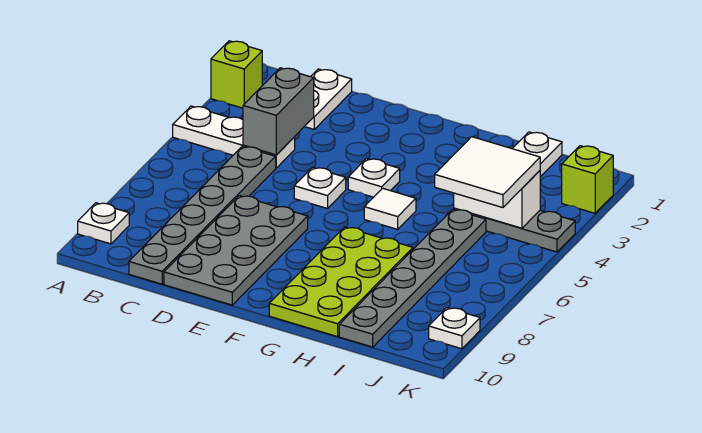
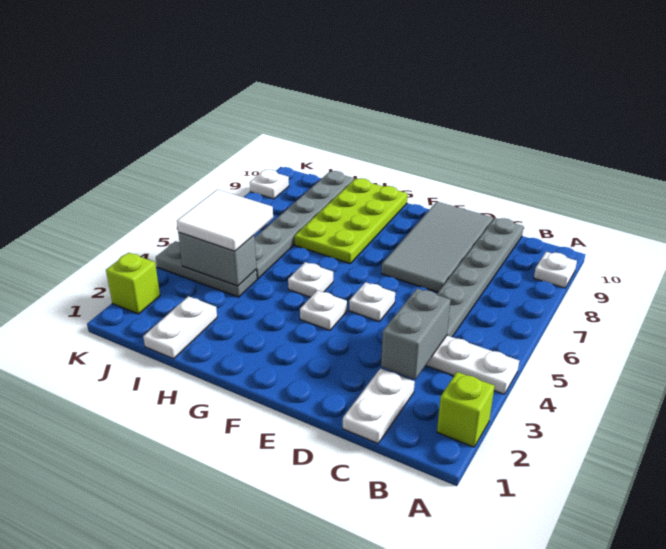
grey plate D7:E10 level 1 -> grey tile D7:E10 level 1
white tile G5 level 1 -> white plate G5 level 1
white brick I4:J4 level 2 -> grey brick I4:J4 level 2

